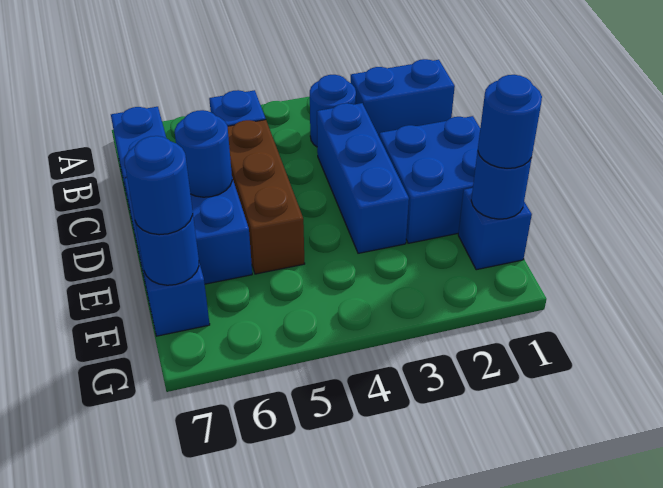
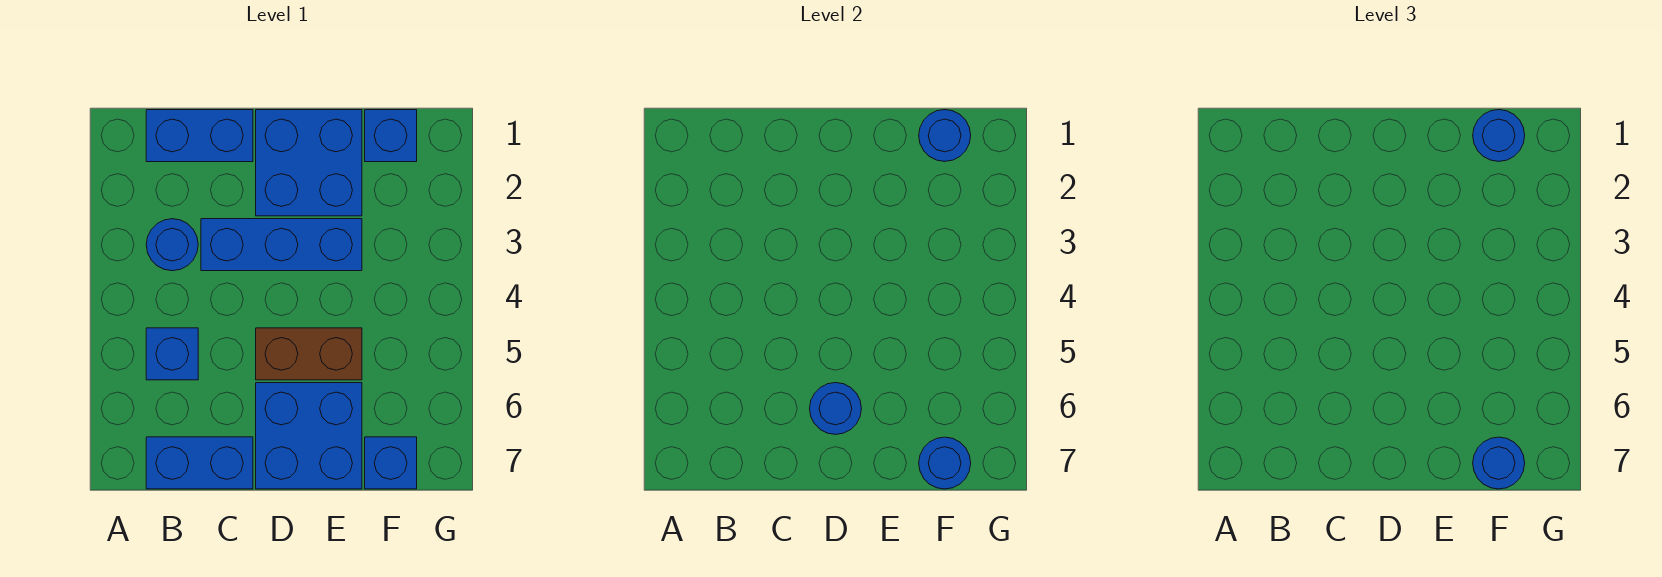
blue brick B1:B2 level 1 -> blue brick B1:C1 level 1
brown brick C5:E5 level 1 -> brown brick D5:E5 level 1

